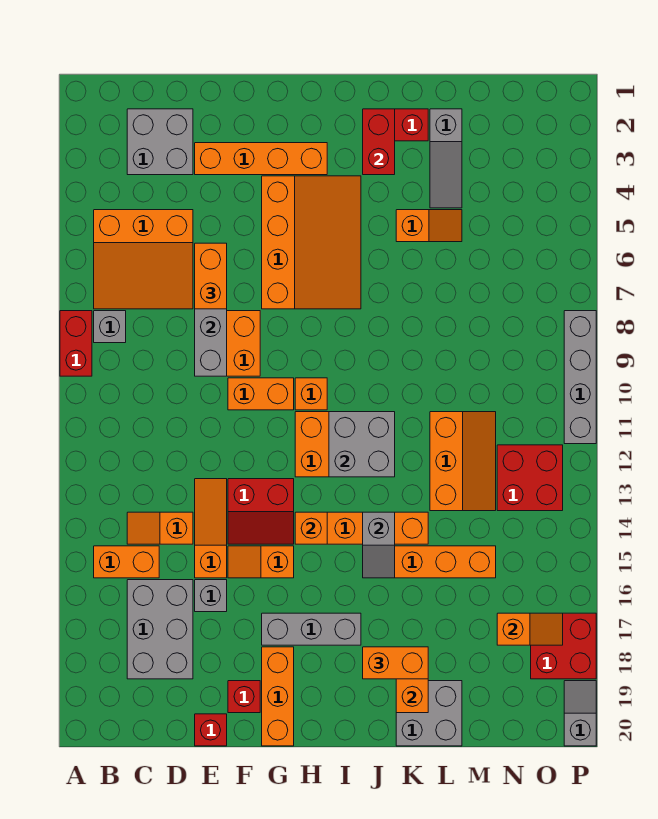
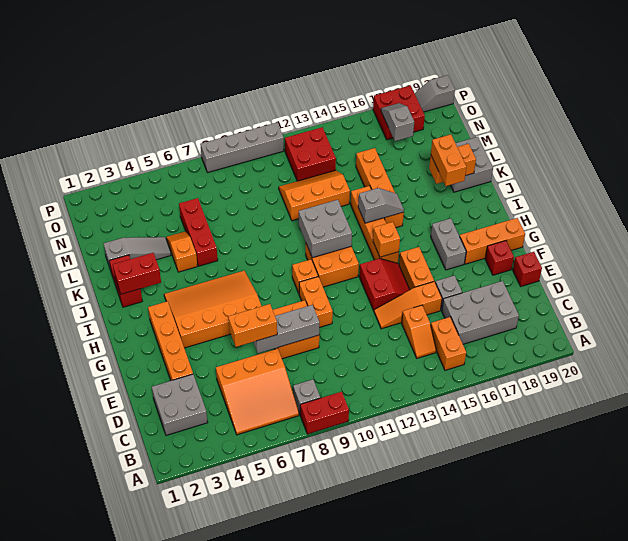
orange slope B5:D7 level 1 top 5 -> orange slope B5:D7 level 1 top D
orange slope F15:G15 level 1 top G -> orange brick F15:G15 level 1
grey brick G17:I17 level 1 -> grey brick G17:H17 level 1
none -> red brick K6:M6 level 1
orange slope N17:O17 level 2 top N -> grey slope N17:O17 level 2 top N

